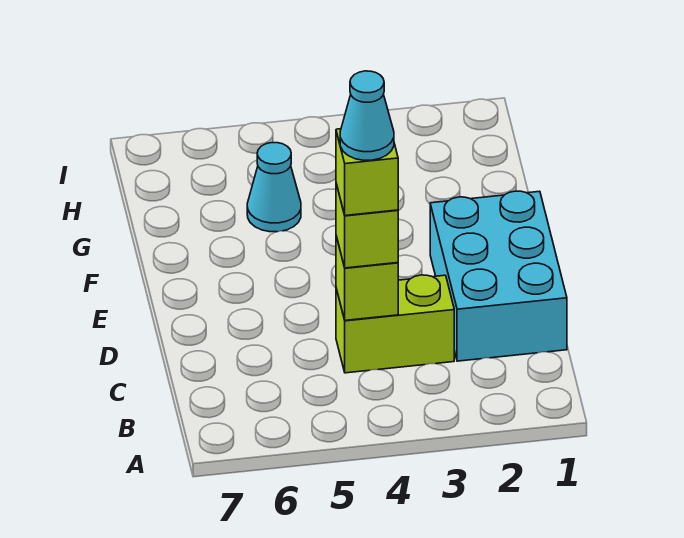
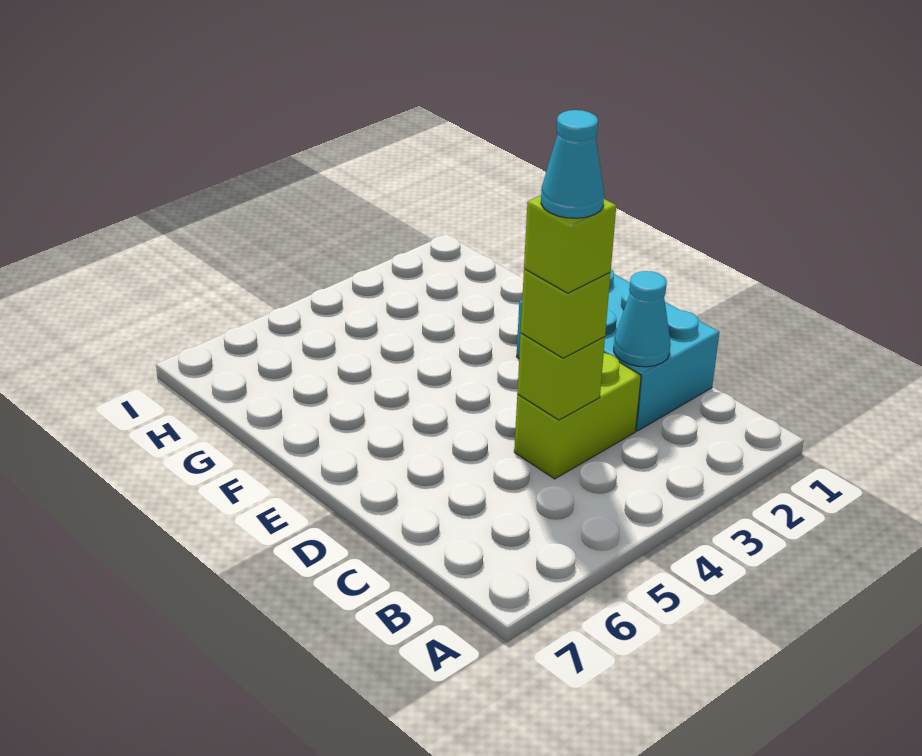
cyan cone G5 level 1 -> cyan cone C2 level 2

